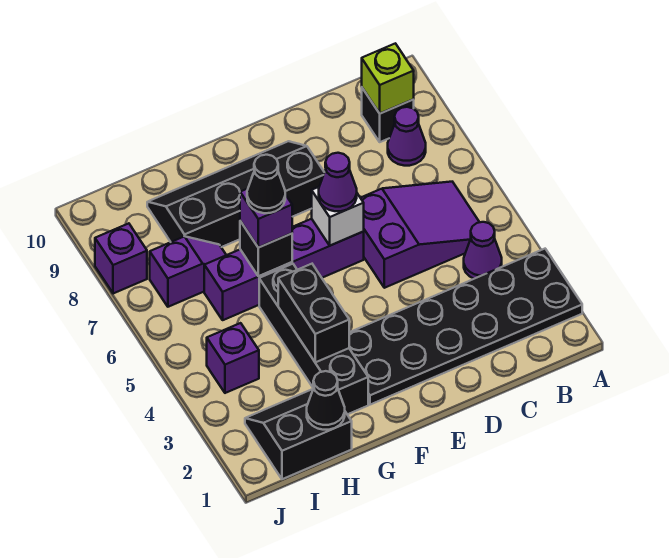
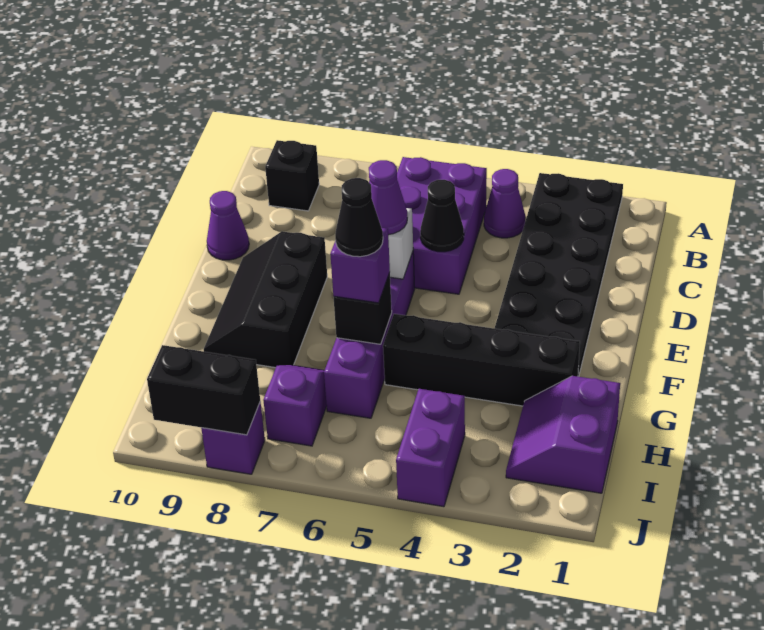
purple slope B5:D6 level 1 top D -> purple brick B5:D6 level 1
purple cone B8 level 1 -> purple cone D10 level 1
lime brick B9 level 2 -> none
black slope E8:H9 level 1 top 8 -> black slope E8:G9 level 1 top 8
black brick G3:G4 level 2 -> black brick J8:J9 level 2
black slope H1:I2 level 1 top 1 -> purple slope H1:I2 level 1 top 1
black cone H1 level 2 -> black cone D5 level 2
purple brick I4 level 1 -> purple brick I4:J4 level 1

